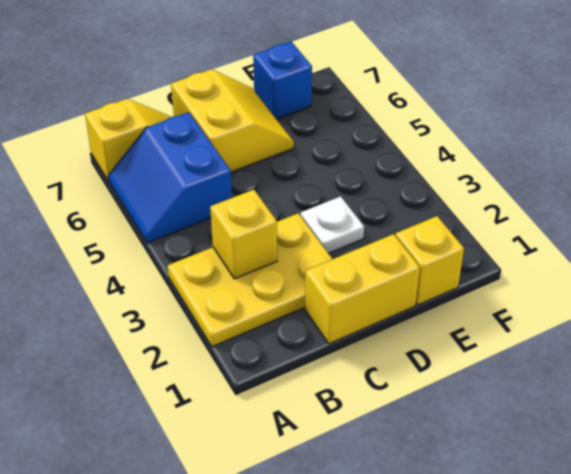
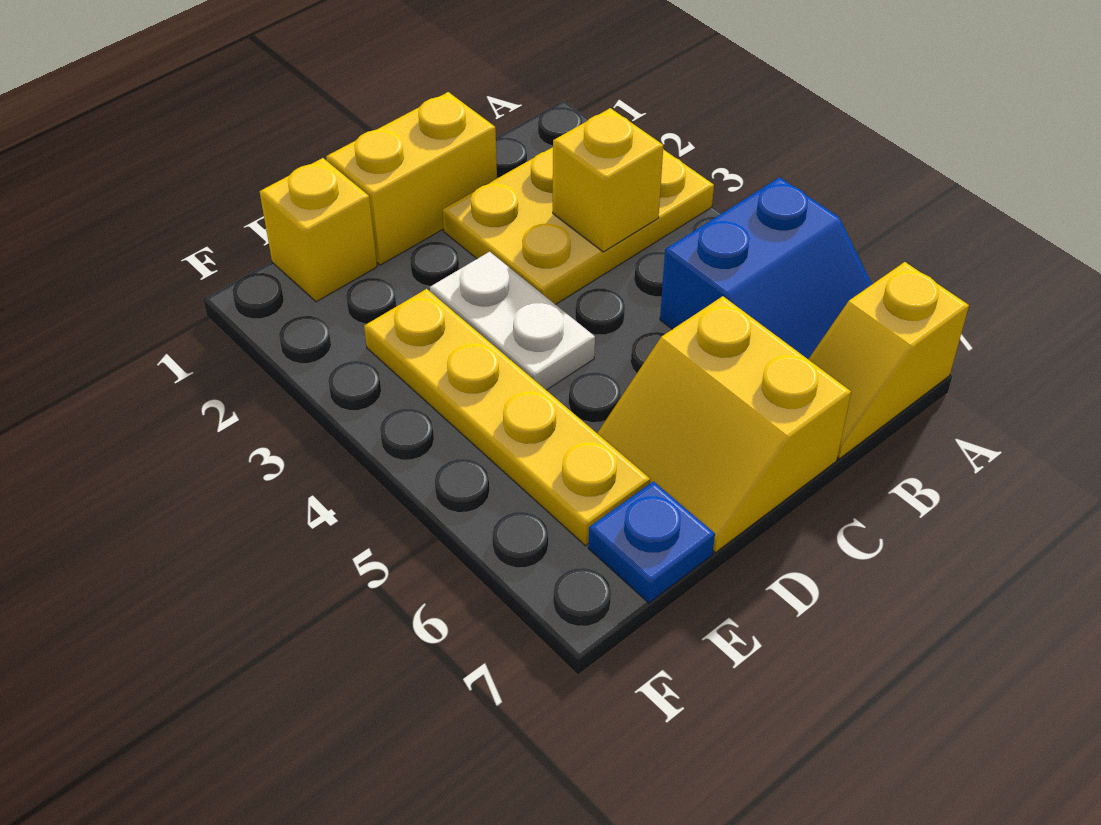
blue slope A5:B6 level 1 top B -> blue slope A5:B6 level 1 top 5
white plate D3 level 1 -> white plate D3:D4 level 1
none -> yellow plate E3:E6 level 1
blue brick E7 level 1 -> blue plate E7 level 1

